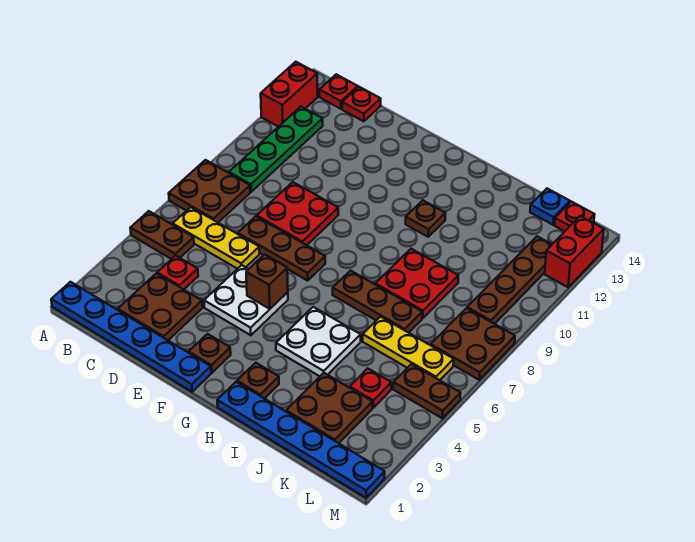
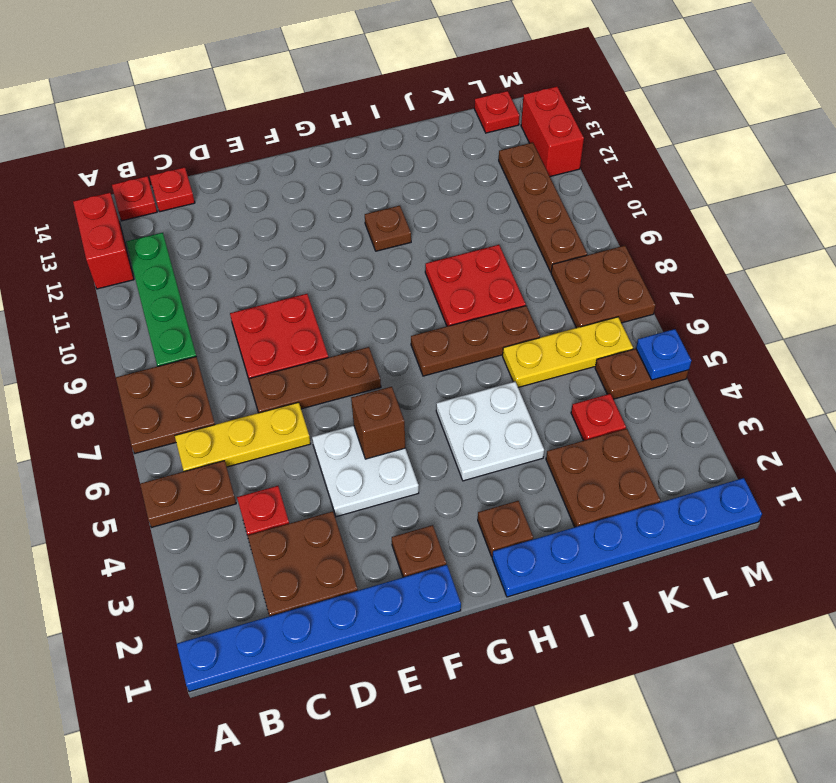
blue plate K14 level 1 -> blue plate M5 level 2

